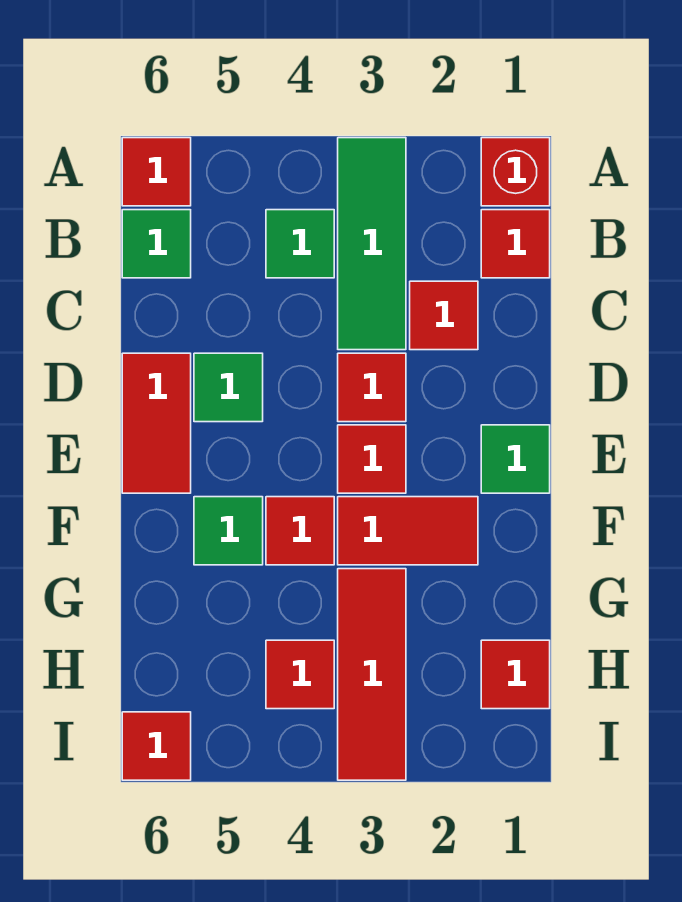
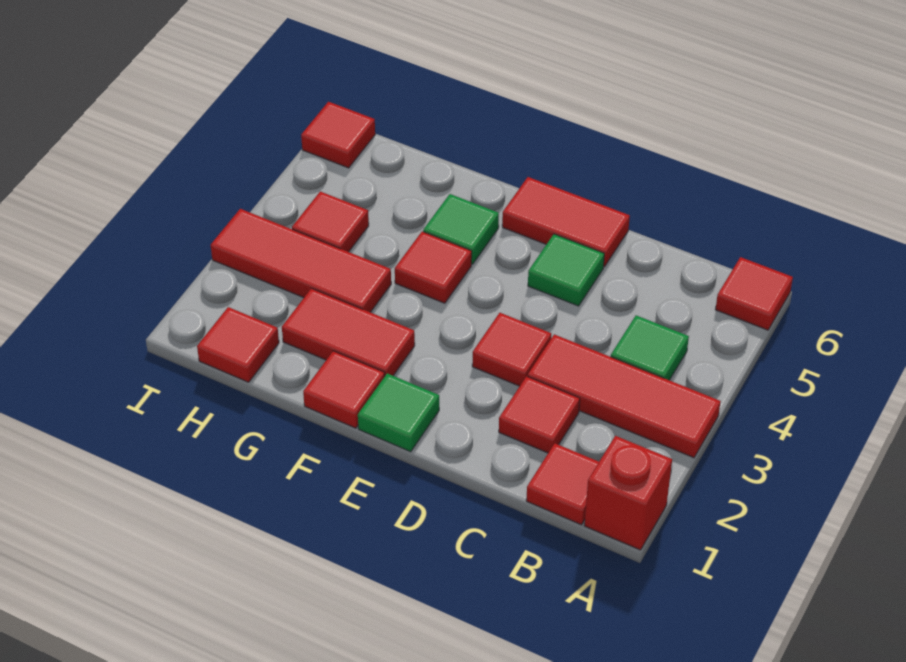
green tile A3:C3 level 1 -> red tile A3:C3 level 1
green tile B6 level 1 -> none
red tile E3 level 1 -> red tile F1 level 1
red tile F2:F3 level 1 -> red tile F2:G2 level 1

